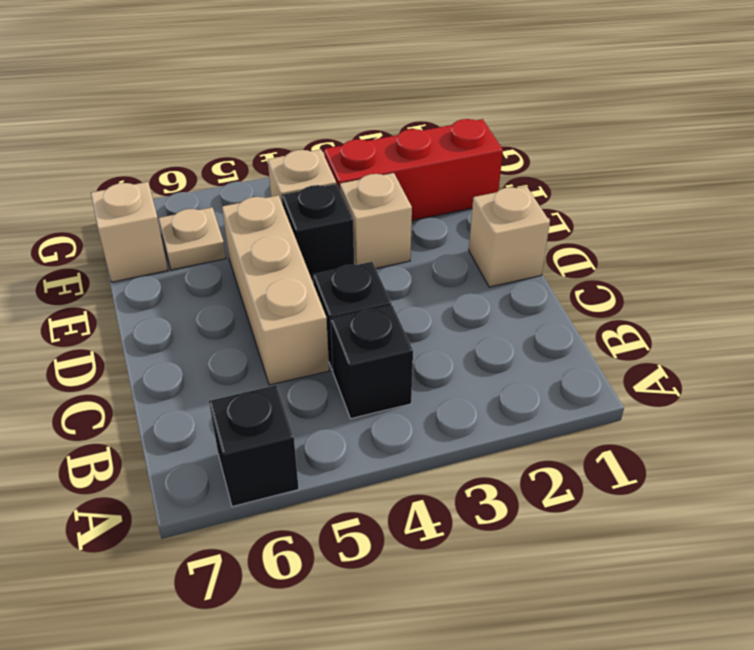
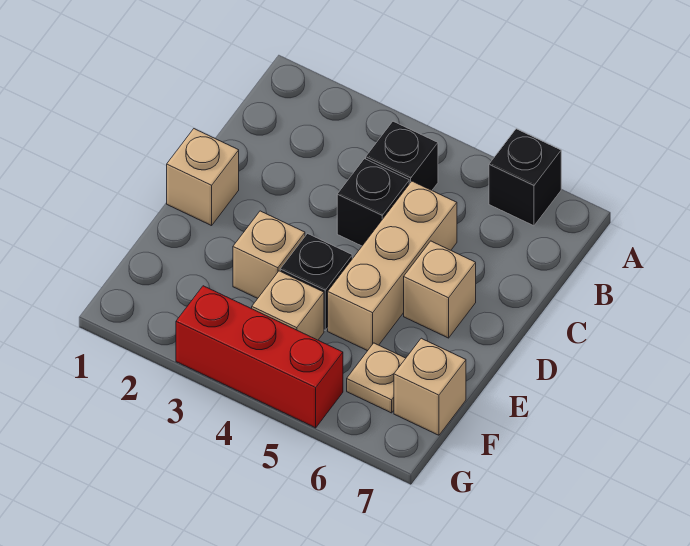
none -> tan brick D6 level 1
red brick F1:F3 level 1 -> red brick G3:G5 level 1

